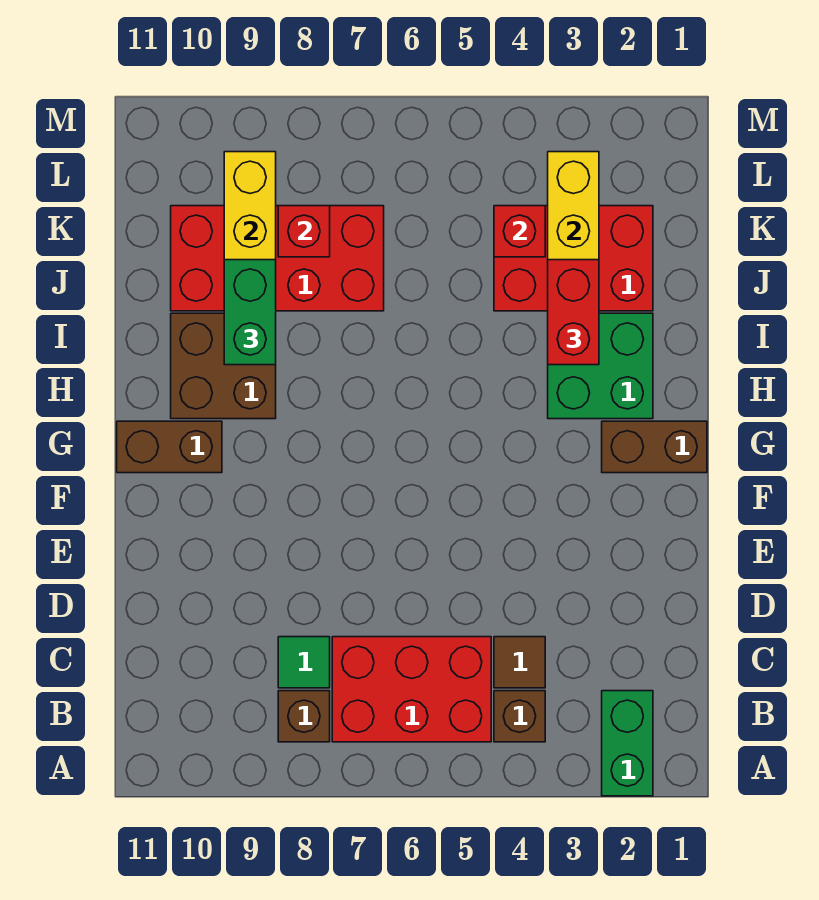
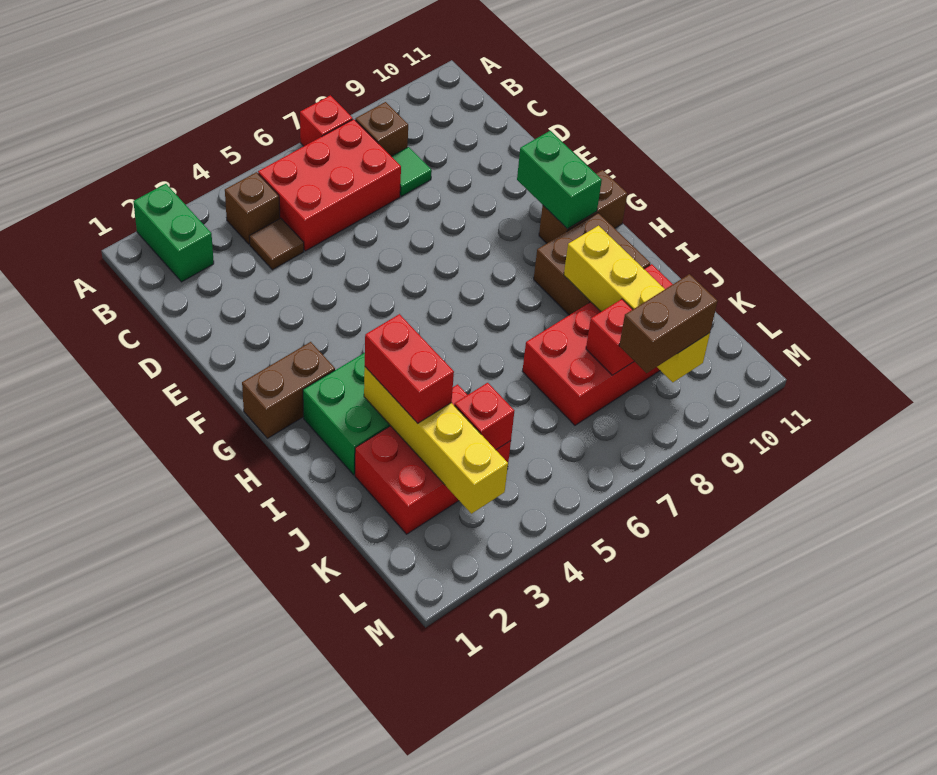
none -> red brick A7 level 1
green brick I9:J9 level 3 -> green brick F10:G10 level 2
none -> brown brick L8:L9 level 3

